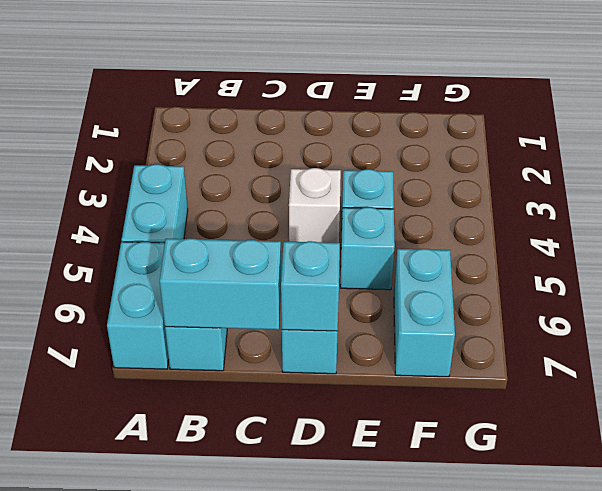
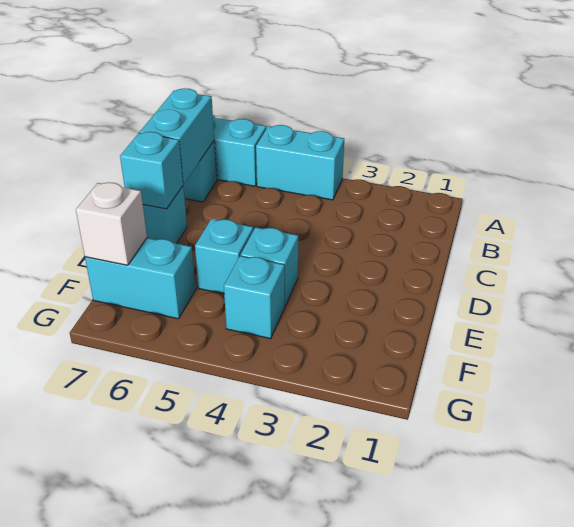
white brick D4 level 1 -> white brick F7 level 2
none -> cyan brick F4 level 1

